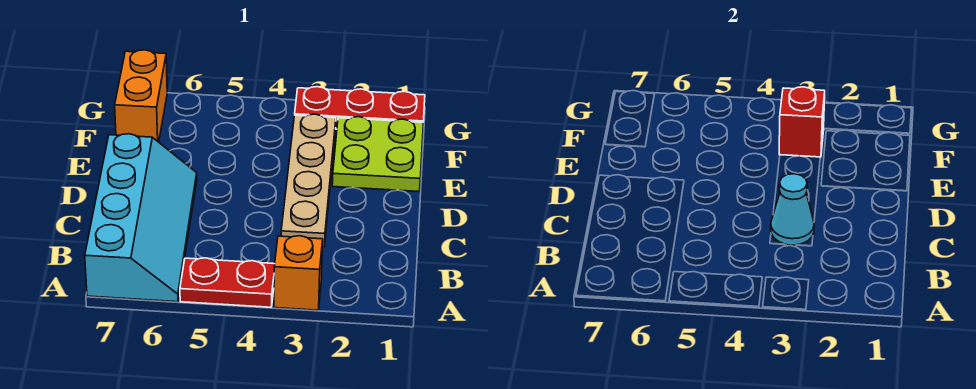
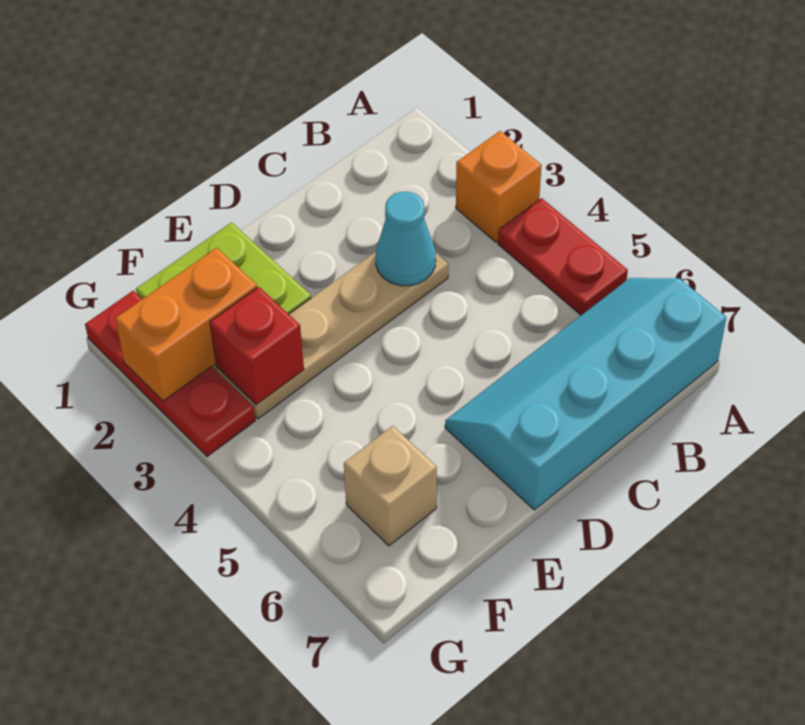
none -> tan brick F6 level 1
orange brick F7:G7 level 1 -> orange brick F2:G2 level 2

